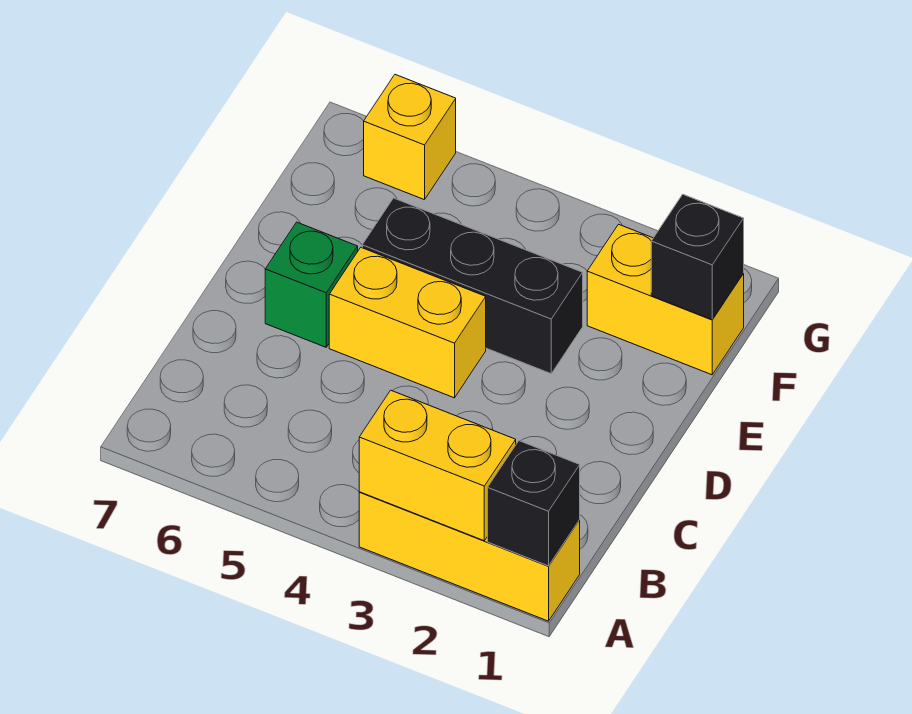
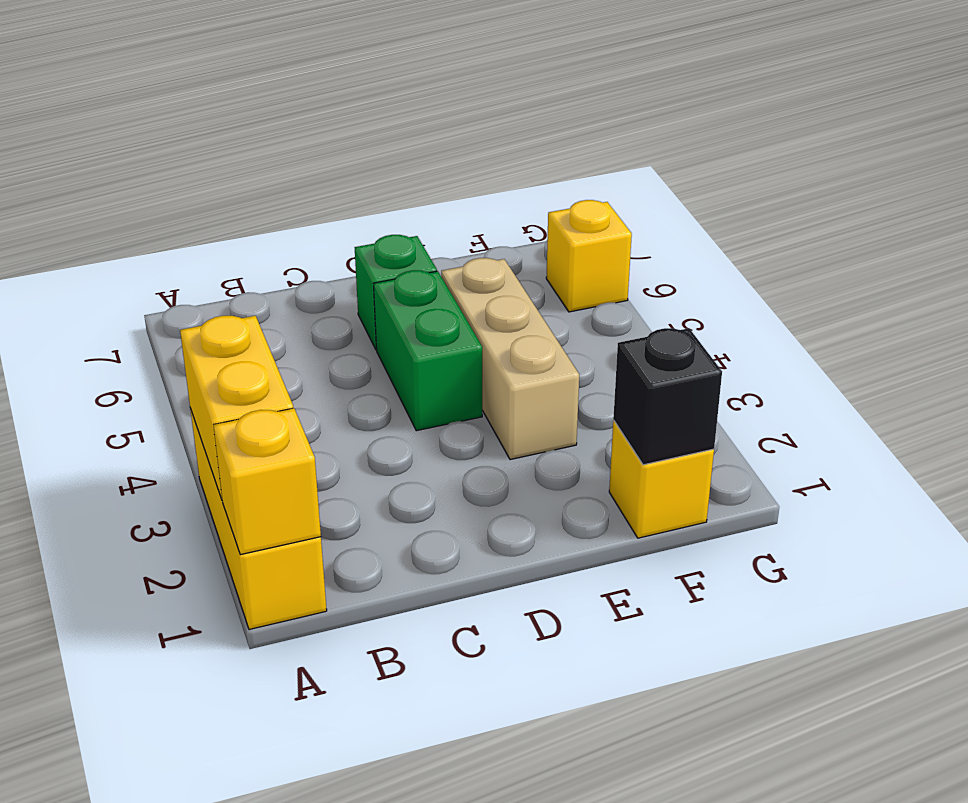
black brick A1 level 2 -> yellow brick A1 level 2
yellow brick D4:D5 level 1 -> green brick D4:D5 level 1
black brick E3:E5 level 1 -> tan brick E3:E5 level 1
yellow brick F1:F2 level 1 -> yellow brick F1 level 1

